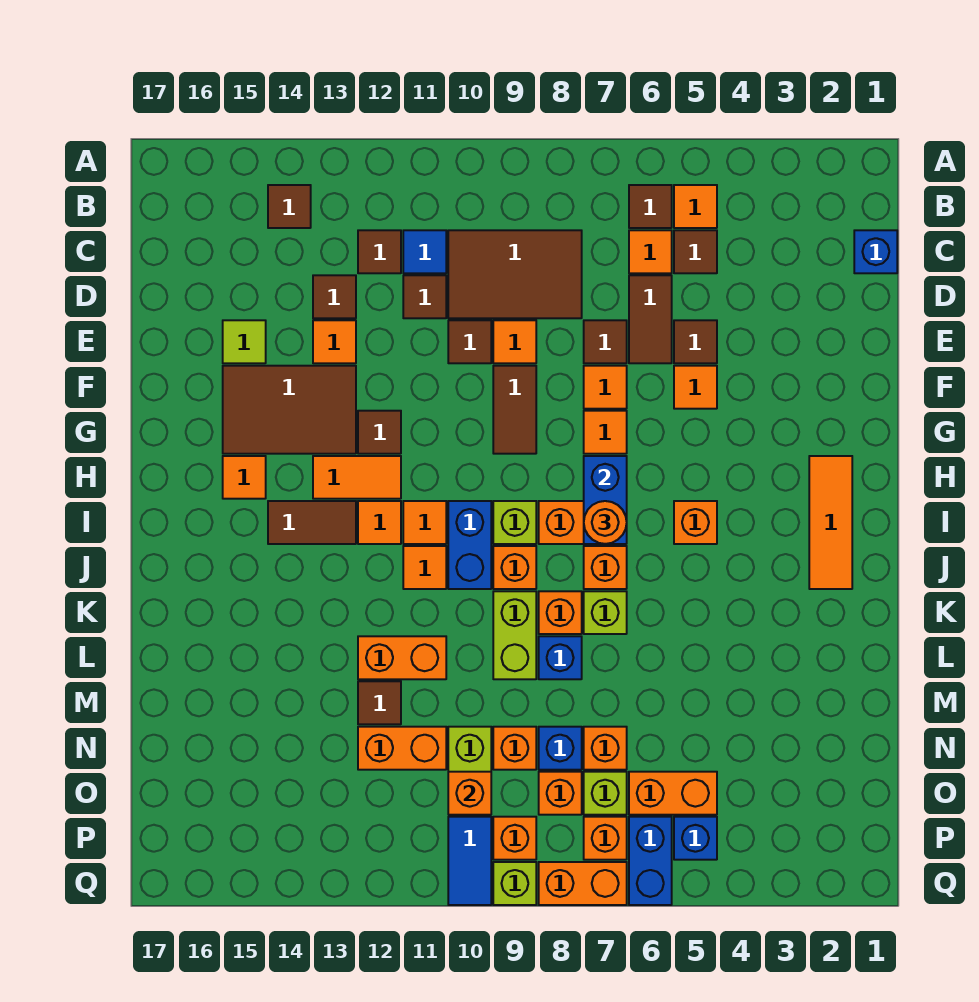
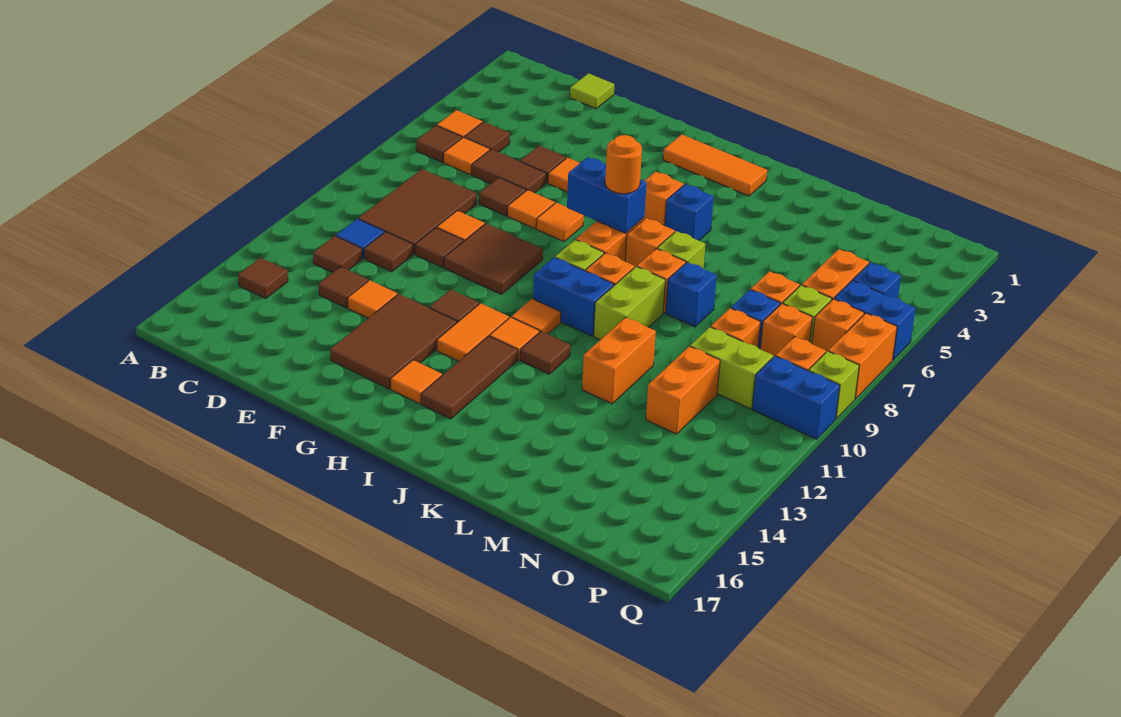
blue brick C1 level 1 -> blue brick J5 level 1
lime tile E15 level 1 -> lime tile D1 level 1
brown tile F9:G9 level 1 -> brown tile F9:G10 level 1
brown tile I13:I14 level 1 -> brown tile I13:I15 level 1
orange tile J11 level 1 -> none
lime brick K9:L9 level 1 -> lime brick K9:K10 level 1
brown tile M12 level 1 -> brown tile J12 level 1
orange brick O10 level 2 -> none
blue tile P10:Q10 level 1 -> blue brick P10:Q10 level 1

